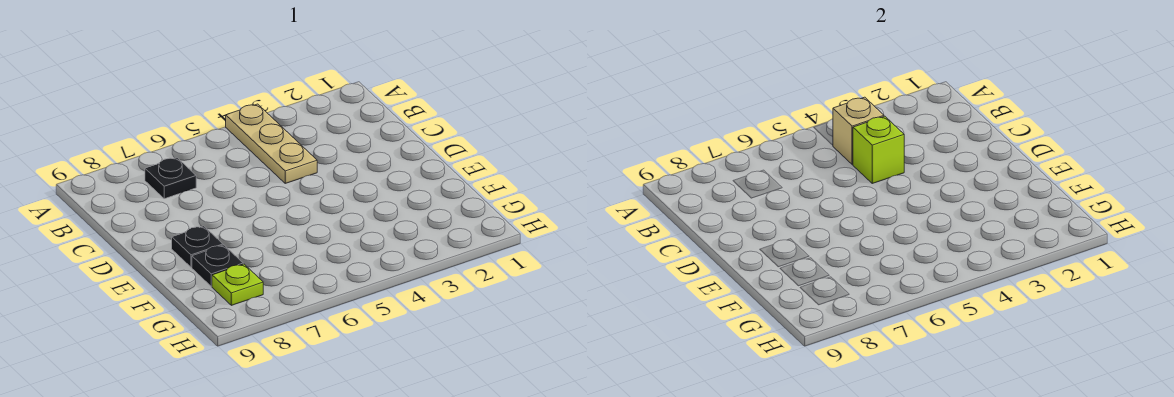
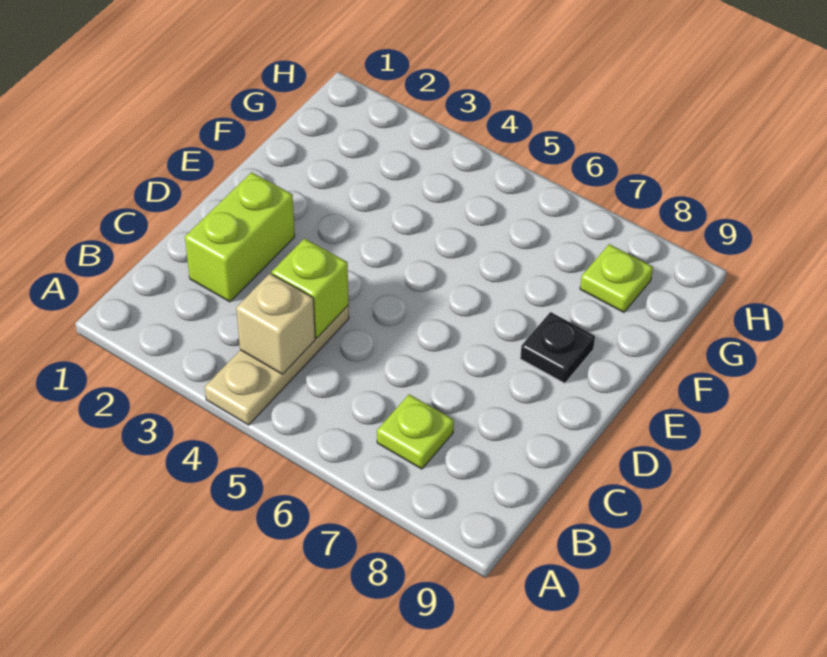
black plate B7 level 1 -> lime plate B7 level 1
none -> lime brick C2:D2 level 1
black plate F8 level 1 -> none

